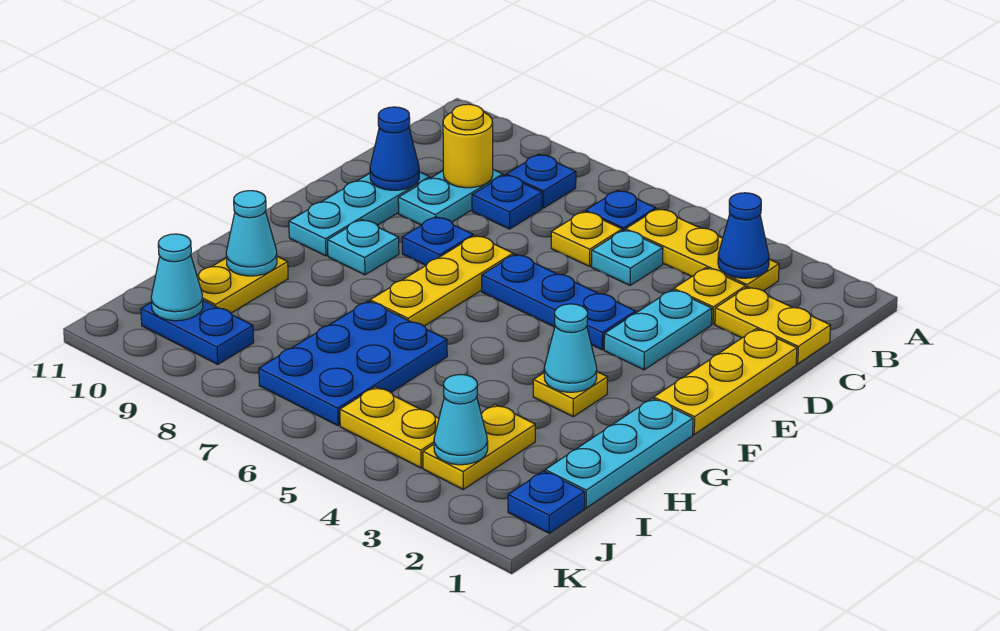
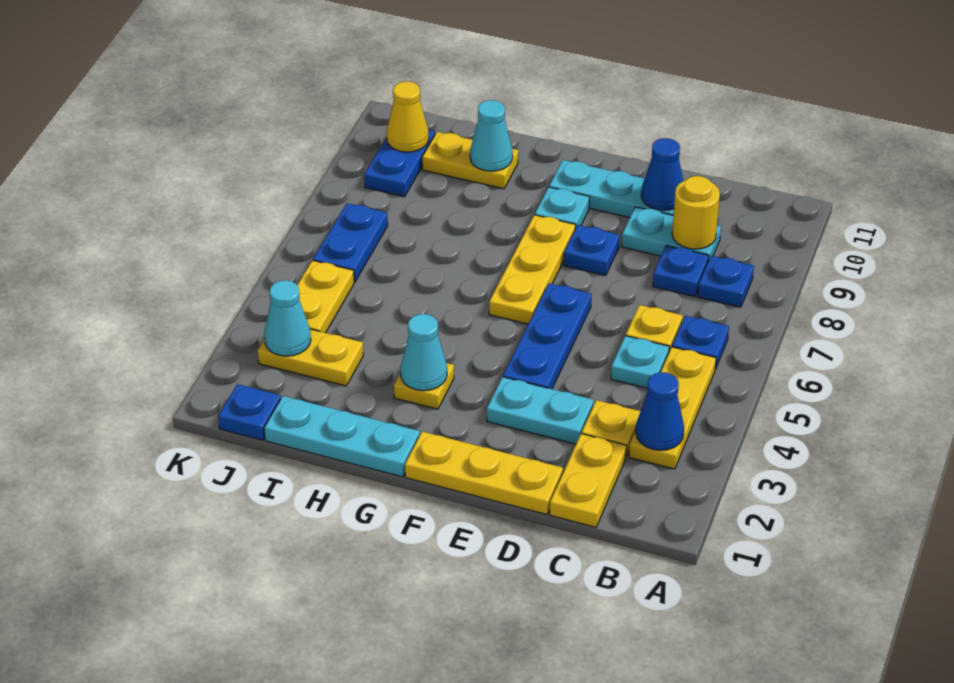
yellow plate E7:G7 level 1 -> yellow plate F6:F8 level 1
blue plate H6:J7 level 1 -> blue plate J6:J7 level 1
cyan cone J10 level 2 -> yellow cone J10 level 2

